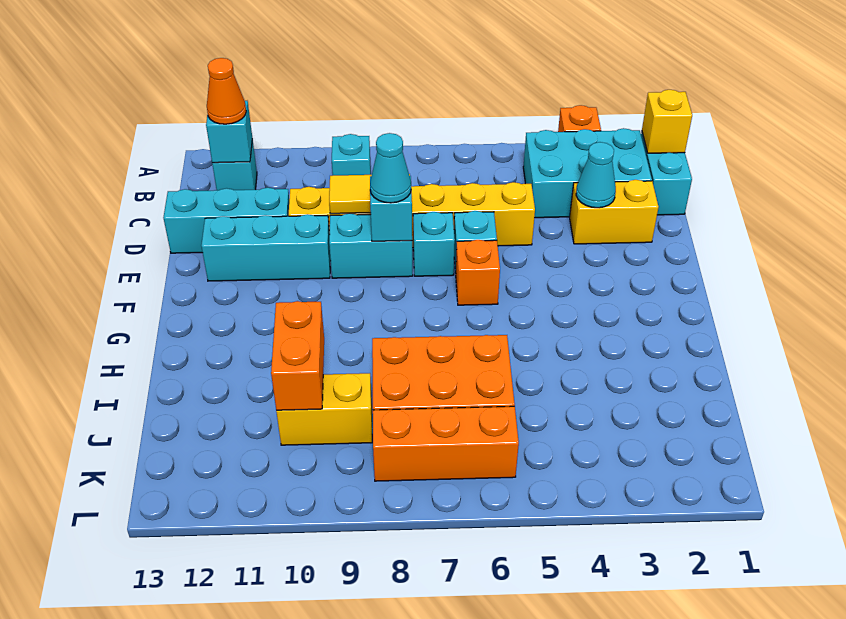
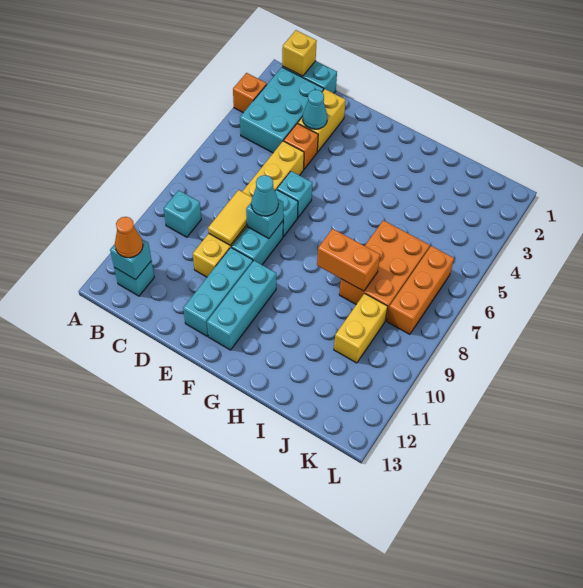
cyan brick D11:D13 level 1 -> cyan brick F10:F12 level 1
orange brick F6 level 1 -> orange brick D4 level 1
orange brick I10:J10 level 2 -> orange brick H8:I8 level 2

